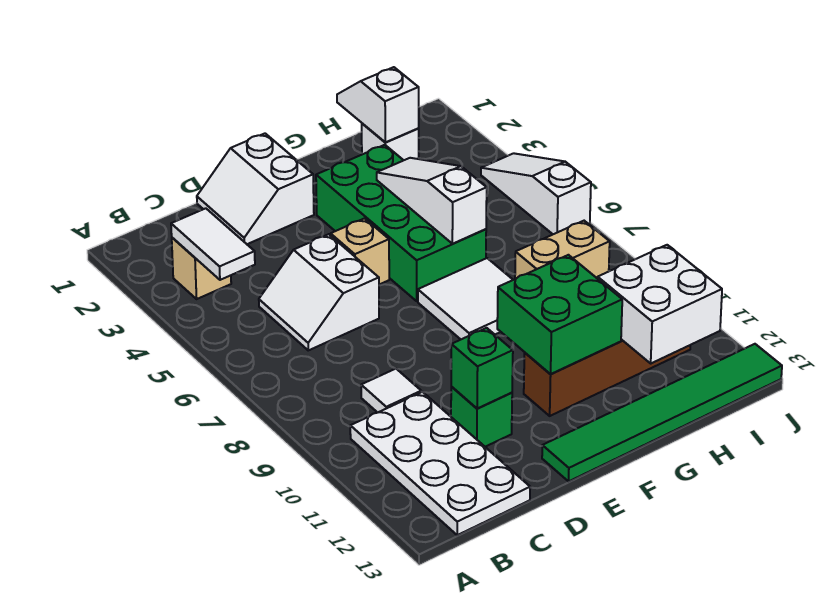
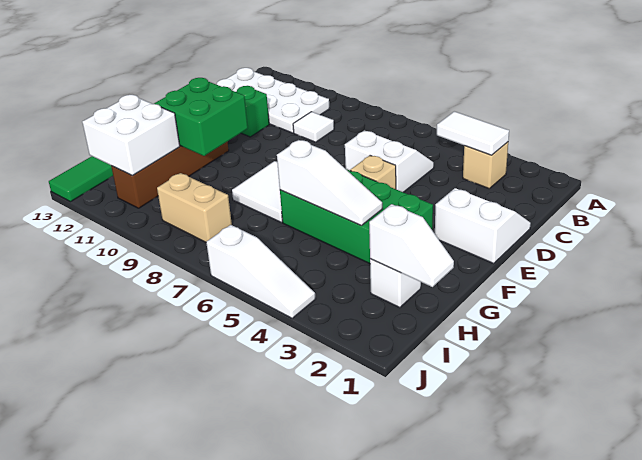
green brick D11 level 2 -> none
tan brick H8:I8 level 1 -> tan brick I8:I9 level 1

